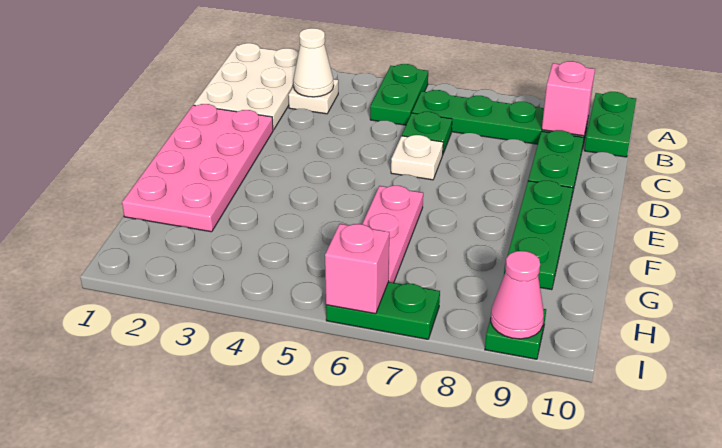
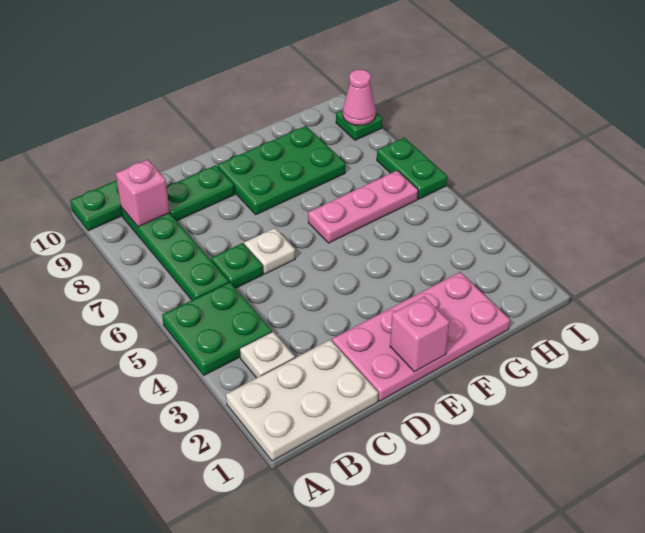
green plate A5:B5 level 1 -> green plate A4:B5 level 1
white cone B3 level 2 -> none
green plate E9:G9 level 1 -> green plate E8:G9 level 1
pink brick I6 level 2 -> pink brick E1 level 2

